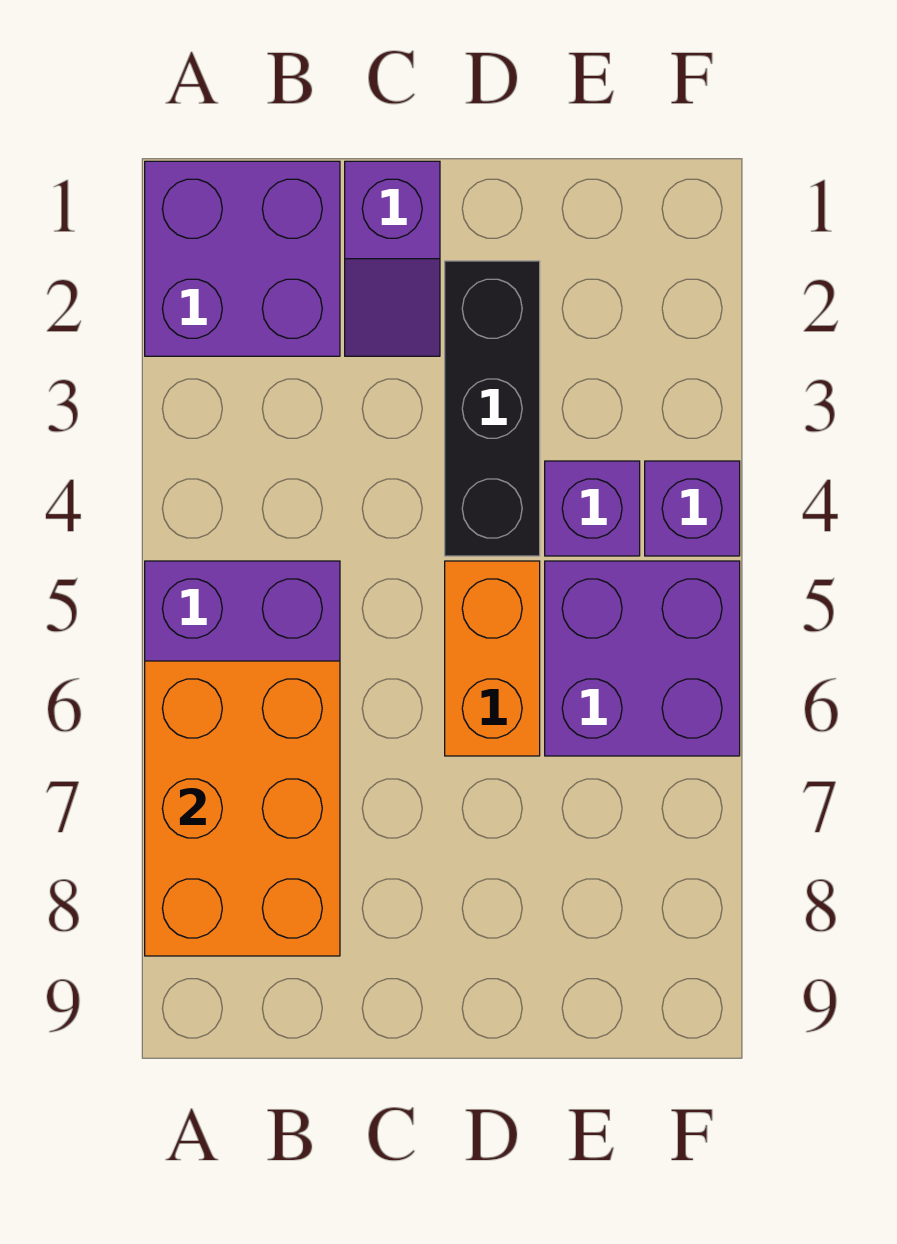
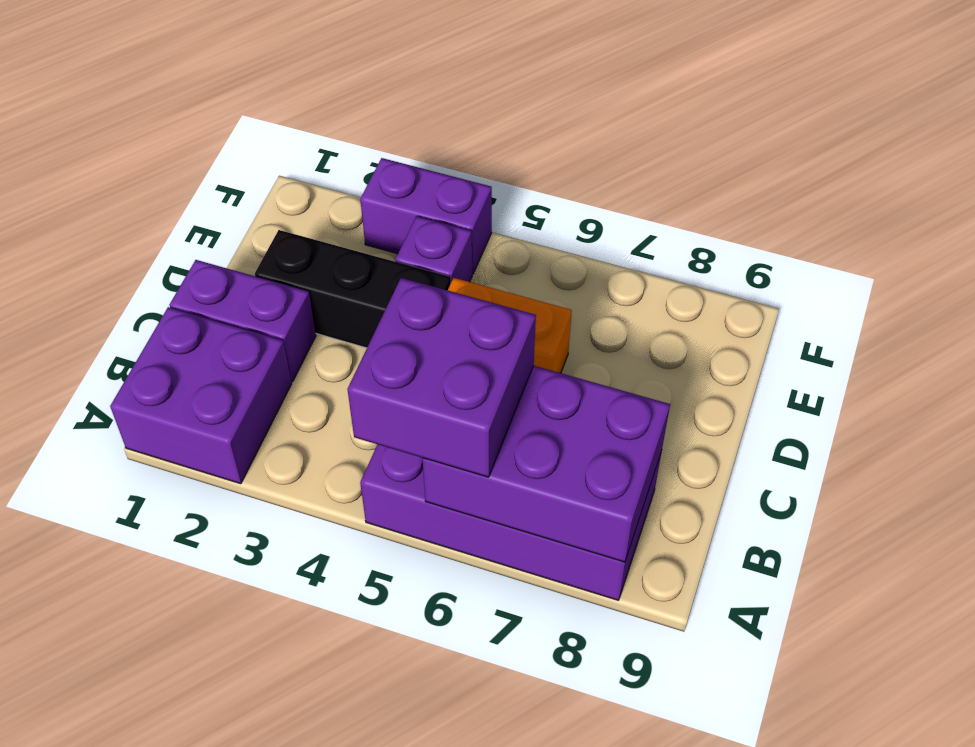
orange brick A6:B8 level 2 -> purple brick A6:B8 level 2
purple slope C1:C2 level 1 top 1 -> purple brick C1:C2 level 1
purple brick E5:F6 level 1 -> purple brick A5:B6 level 3
purple brick F4 level 1 -> purple brick F3:F4 level 1

